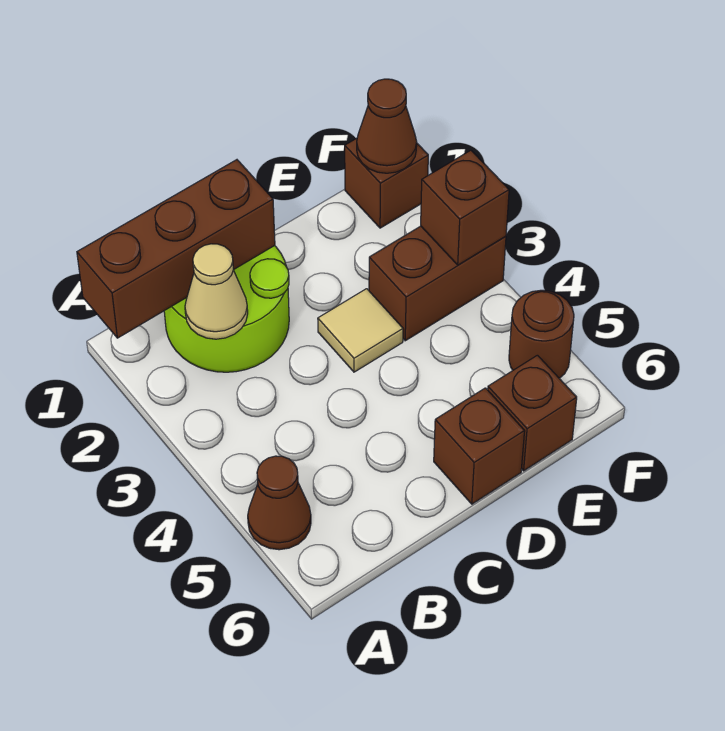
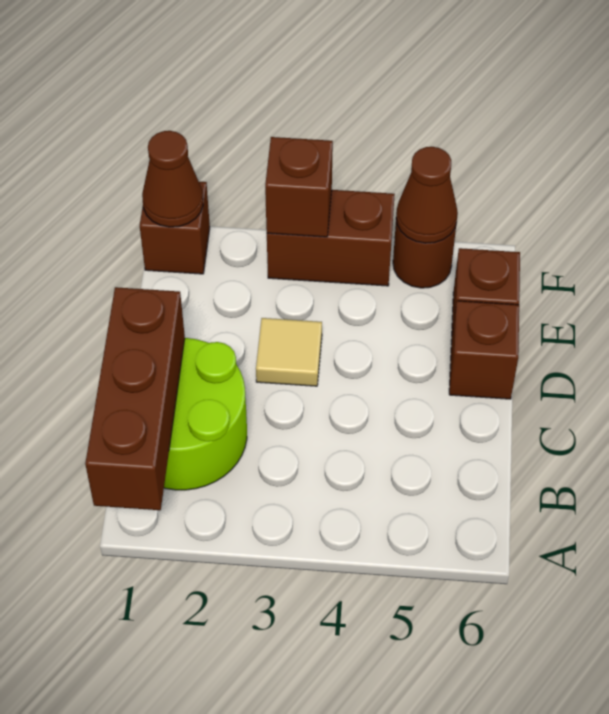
brown cone A5 level 1 -> brown cone F5 level 2
tan cone B2 level 2 -> none
brown brick E3:F3 level 1 -> brown brick F3:F4 level 1

